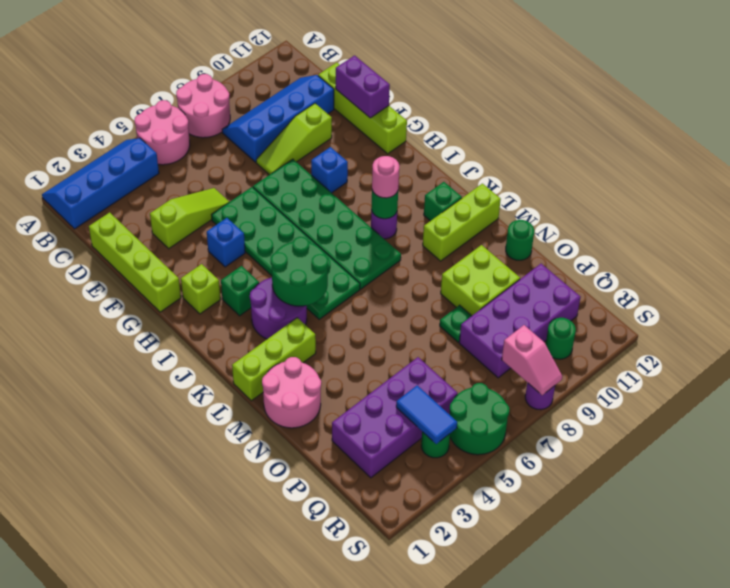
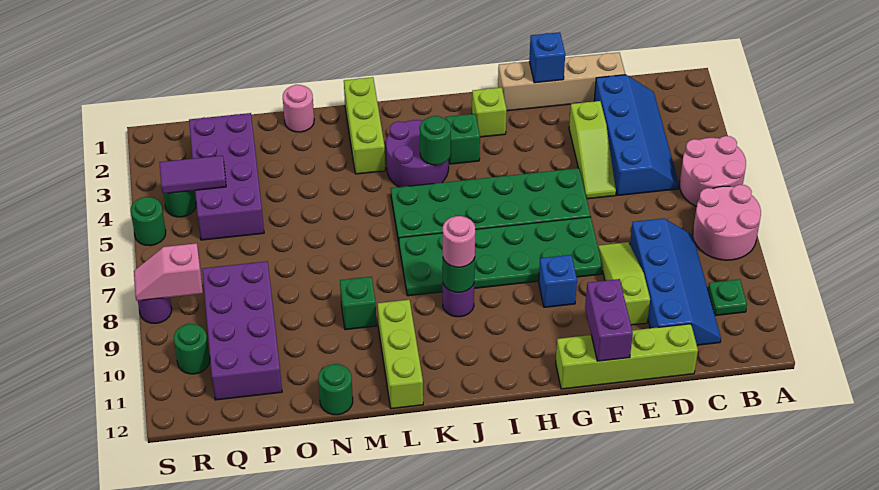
blue slope A1:B4 level 1 top B -> blue slope C2:D5 level 1 top D
lime brick D1:G1 level 1 -> tan brick D1:G1 level 1
purple brick E12:F12 level 2 -> purple brick F11:F12 level 2
blue brick G4 level 1 -> blue brick F1 level 2
green round brick J4:K5 level 2 -> green round brick J4 level 2
green brick K11 level 1 -> green brick M9 level 1
pink round brick M1:N2 level 1 -> pink round brick N1 level 1
lime brick N9:O10 level 1 -> none
green plate O8 level 1 -> green plate B10 level 1
blue tile Q4:R4 level 2 -> purple tile Q4:R4 level 2
green round brick R5:S6 level 1 -> green round brick S5 level 1

